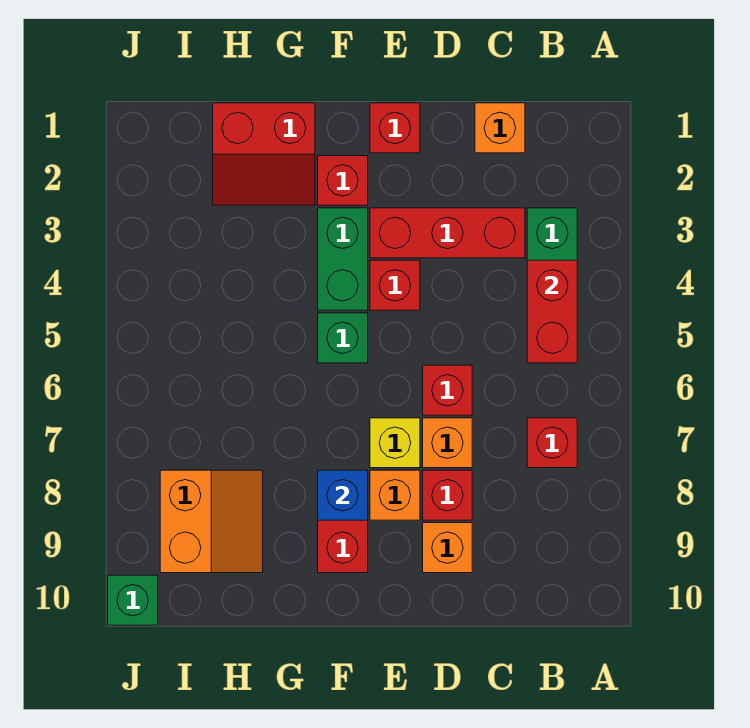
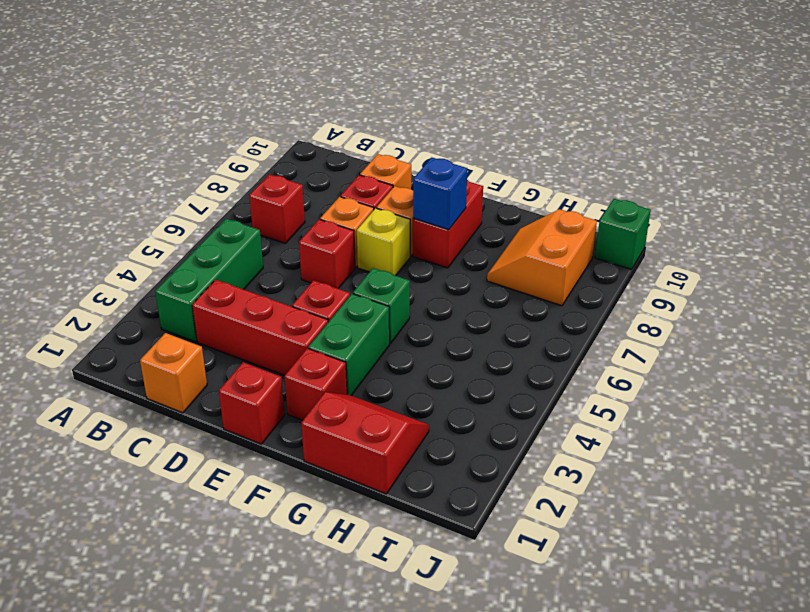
red brick B4:B5 level 2 -> none

